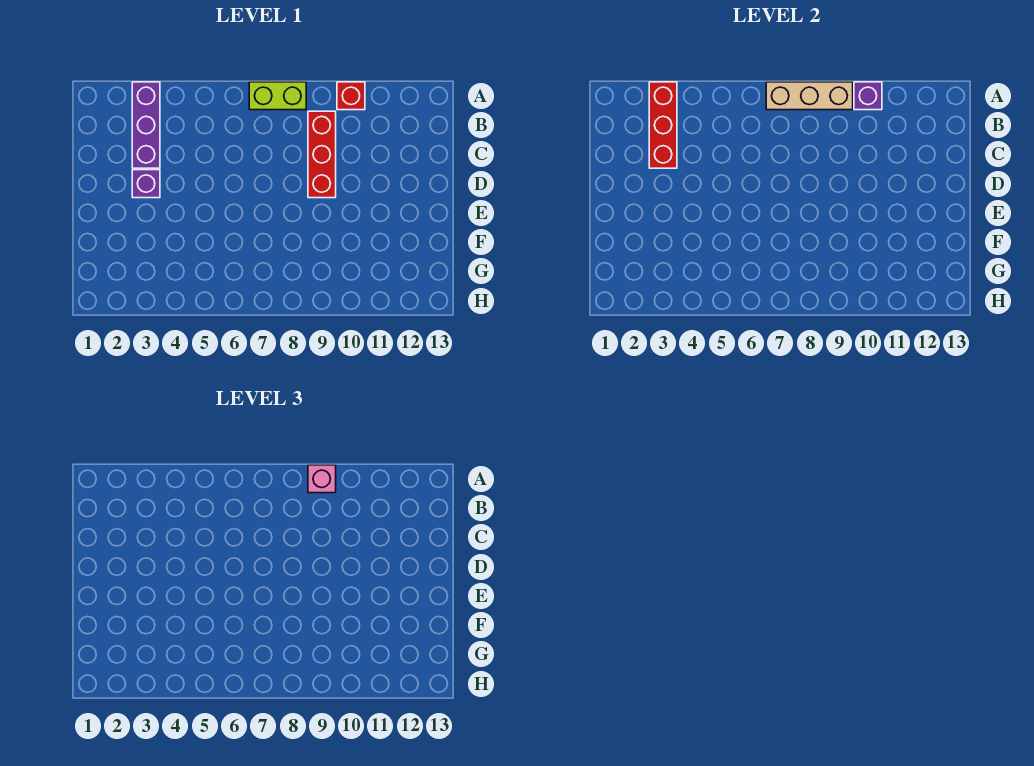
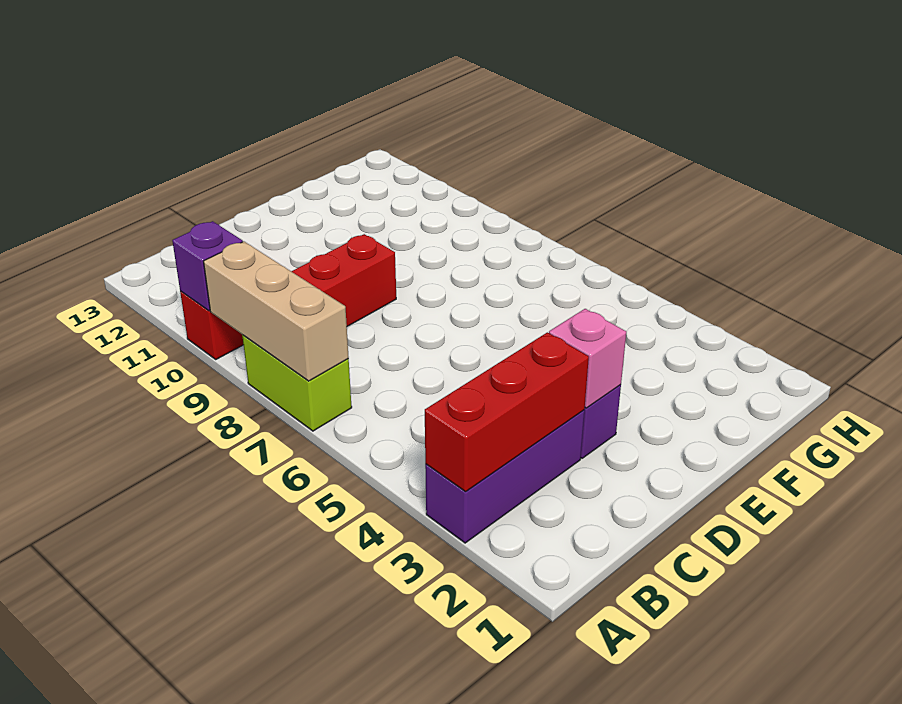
pink brick A9 level 3 -> pink brick D3 level 2

